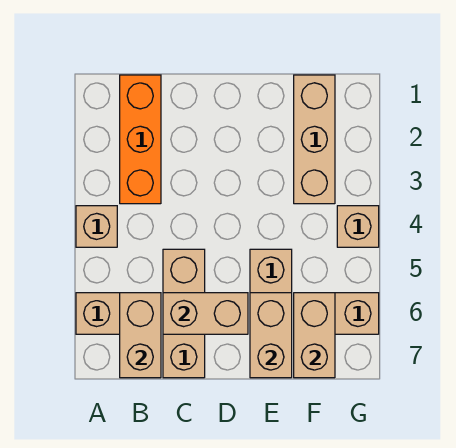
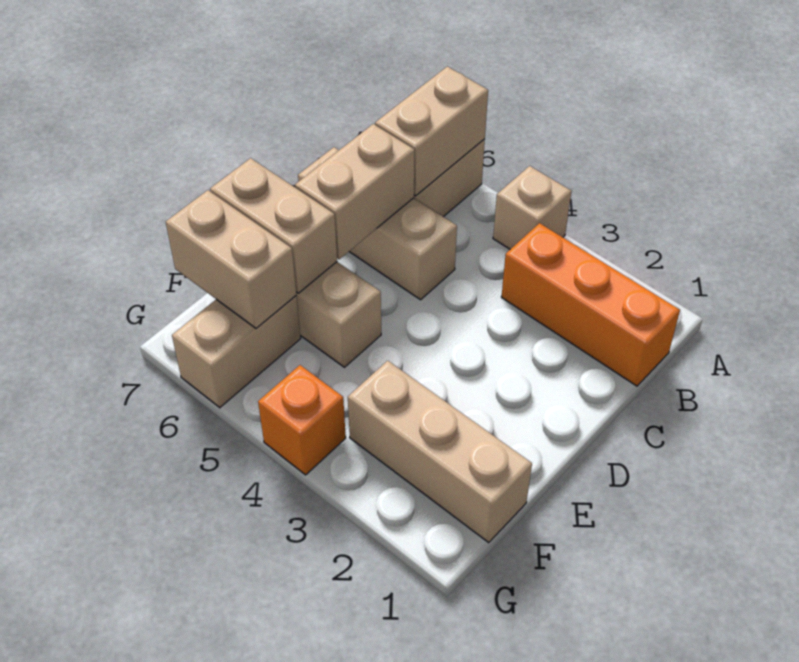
tan brick B6:B7 level 2 -> tan brick A6:B6 level 2
tan brick G4 level 1 -> orange brick G4 level 1

